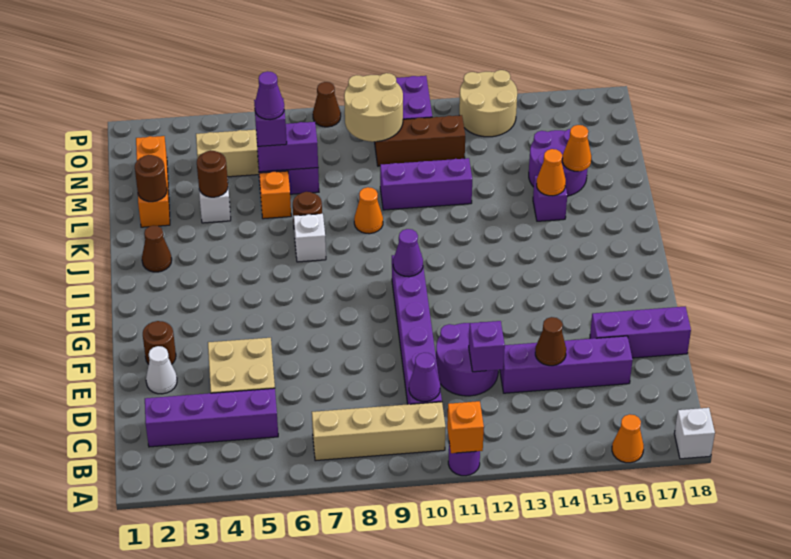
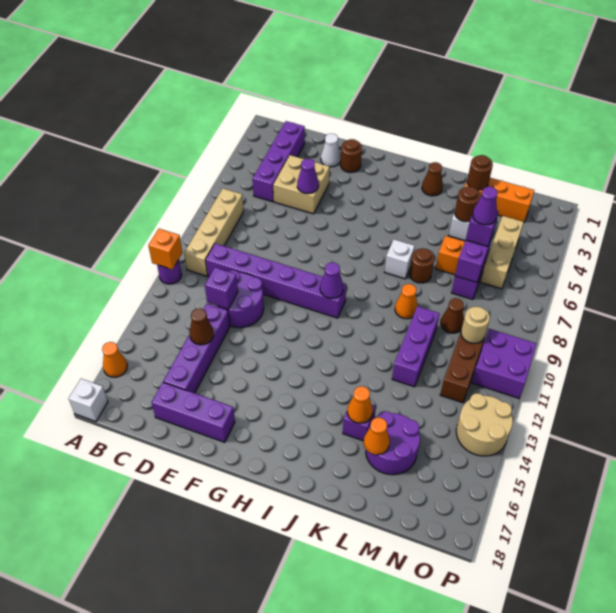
purple cone C10 level 2 -> purple cone E5 level 2
purple brick E16:E18 level 1 -> purple brick D17:F17 level 1
tan round brick N9:O10 level 2 -> tan round brick N10 level 2
brown cone P8 level 1 -> brown cone M9 level 1

